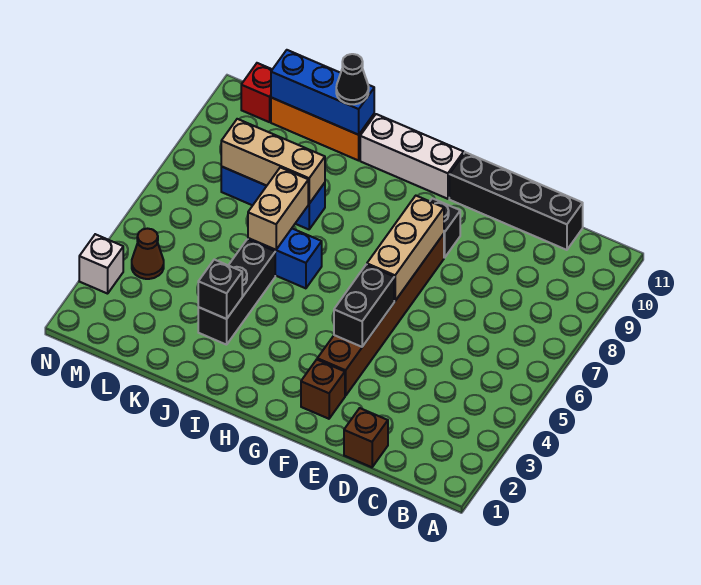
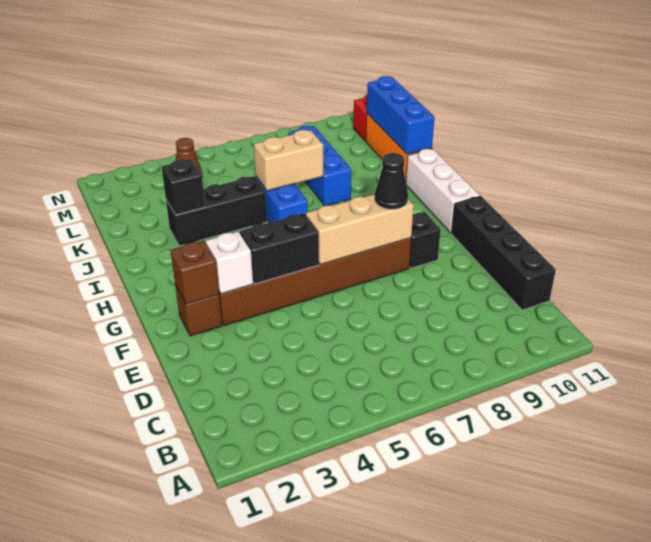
brown brick D1 level 1 -> brown brick F2 level 2
tan brick J8:L8 level 2 -> none
black cone J11 level 3 -> black cone F8 level 3
white brick N3 level 1 -> white brick F3 level 2

